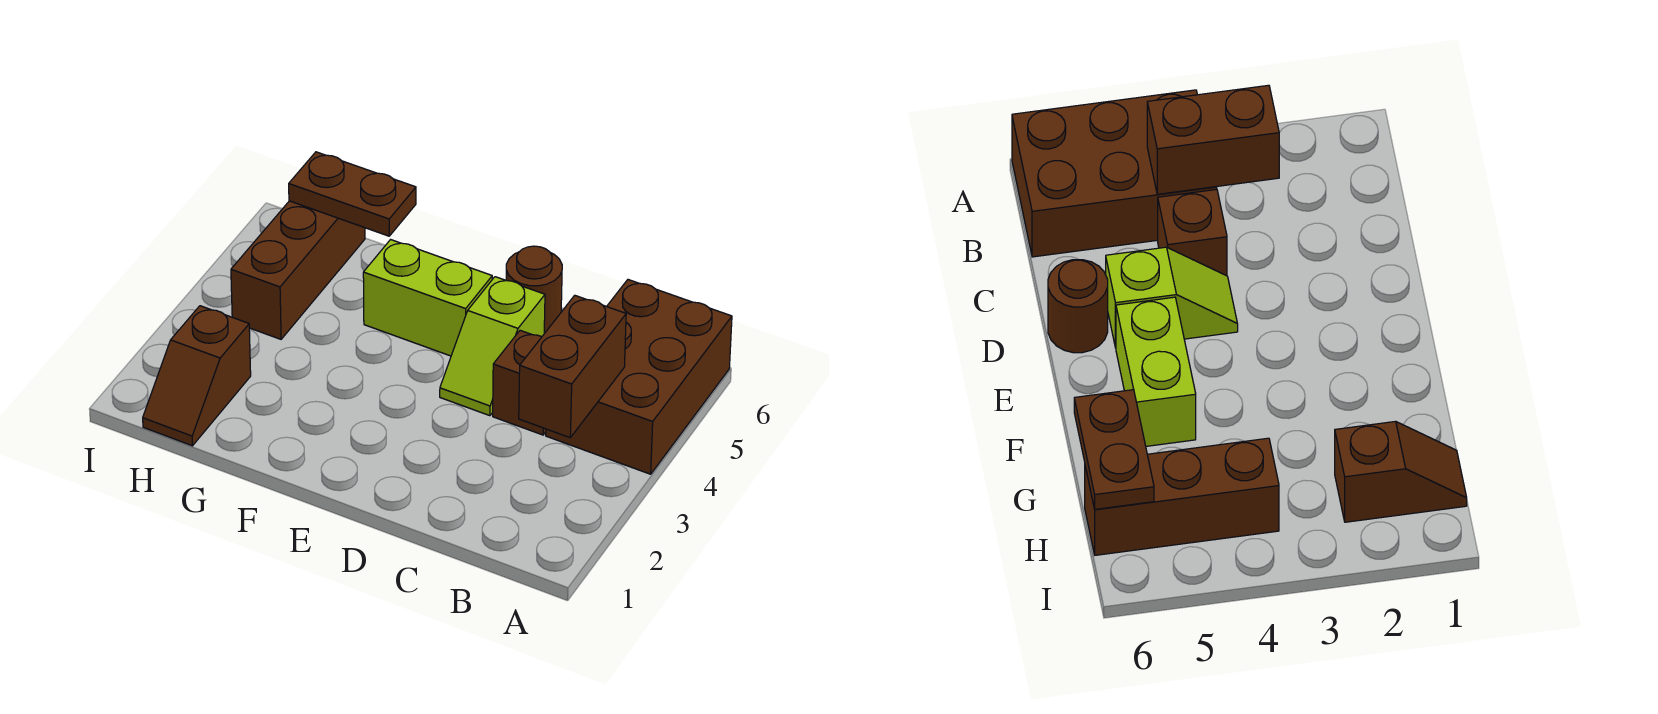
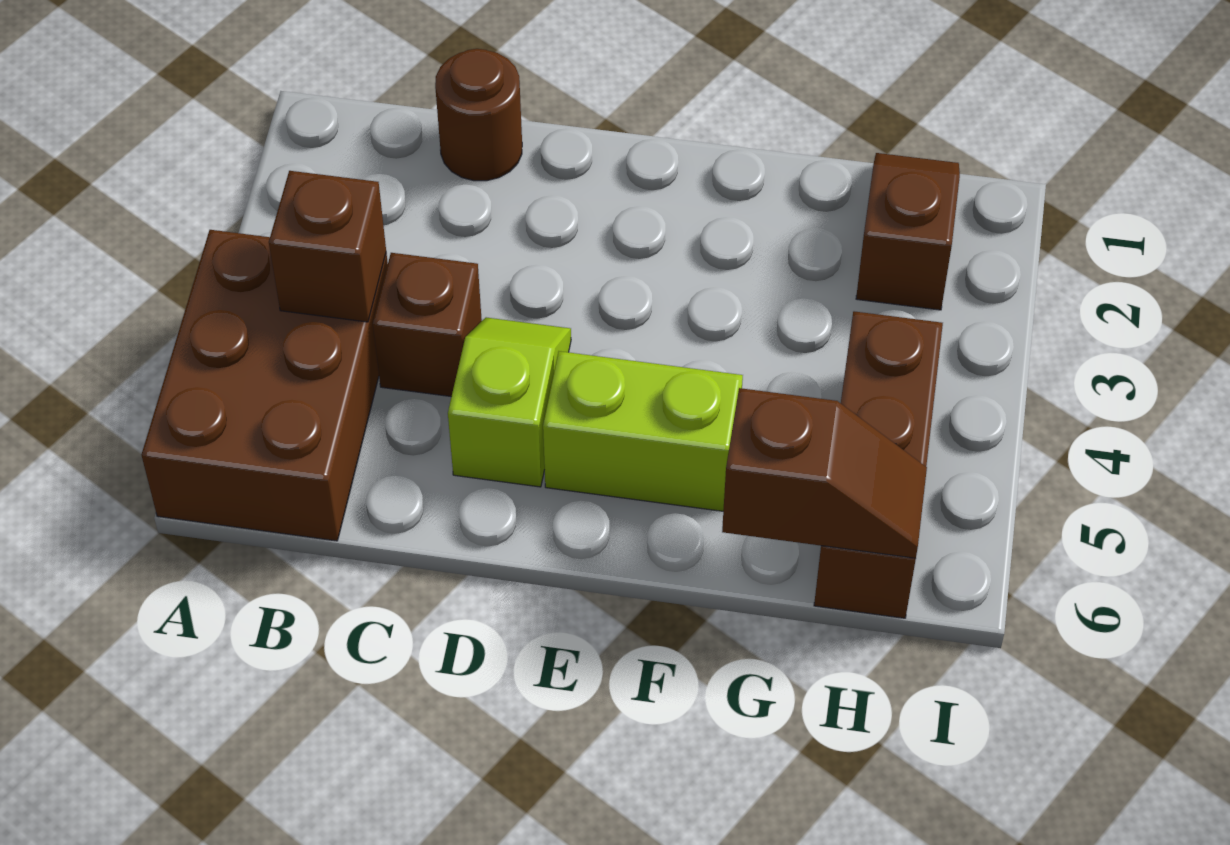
brown brick B3:B4 level 2 -> brown brick B4 level 2
brown round brick D6 level 1 -> brown round brick C1 level 1
brown plate G6:H6 level 2 -> brown slope G6:H6 level 2 top G

